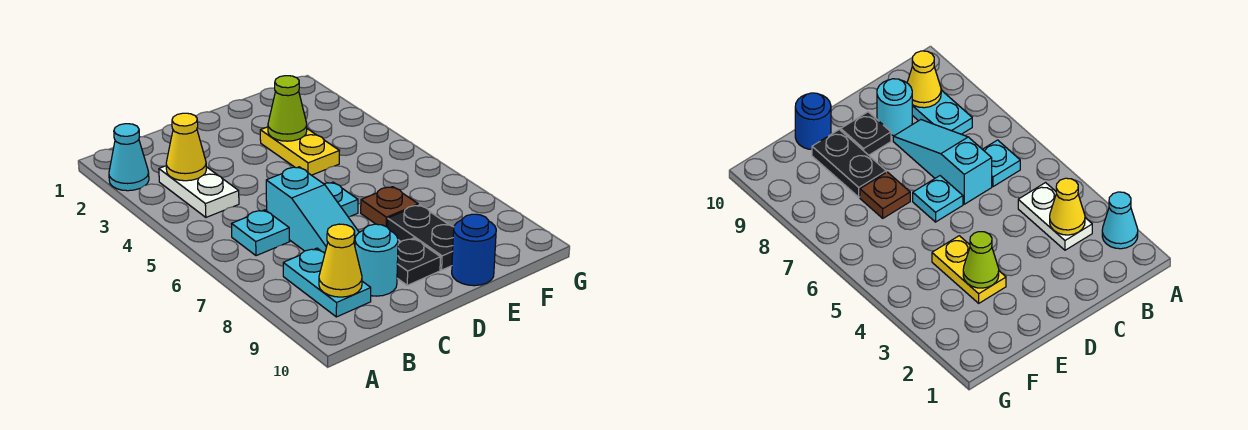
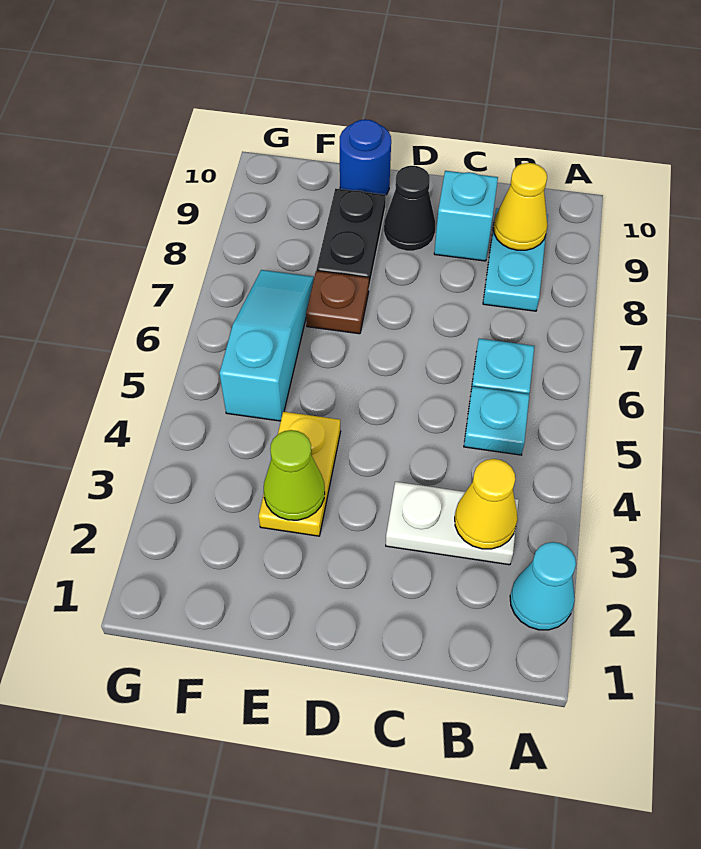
white plate B3:B4 level 1 -> white plate B3:C3 level 1
cyan slope C6:C8 level 1 top 6 -> cyan slope F5:F7 level 1 top 5
cyan round brick C9 level 1 -> cyan brick C9 level 1
cyan plate D6 level 1 -> cyan plate B5 level 1
black plate D9 level 1 -> black cone D9 level 1

